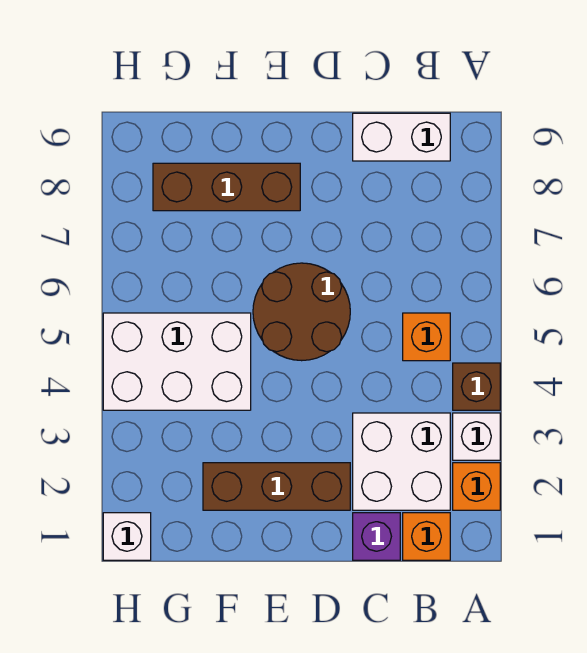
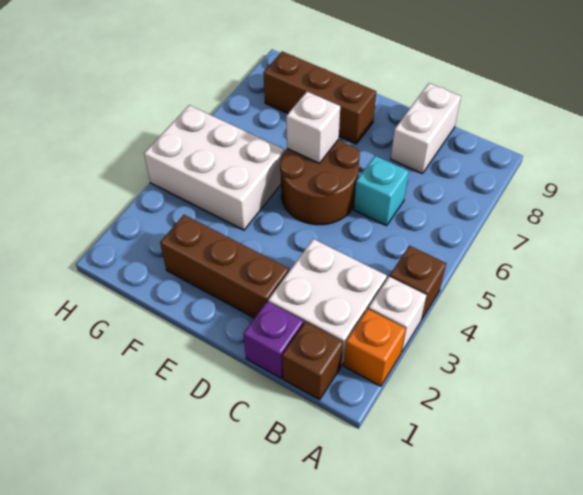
orange brick B1 level 1 -> brown brick B1 level 1
orange brick B5 level 1 -> none
white brick B9:C9 level 1 -> white brick C8:C9 level 1
none -> cyan brick C6 level 1
white brick H1 level 1 -> white brick E6 level 2

